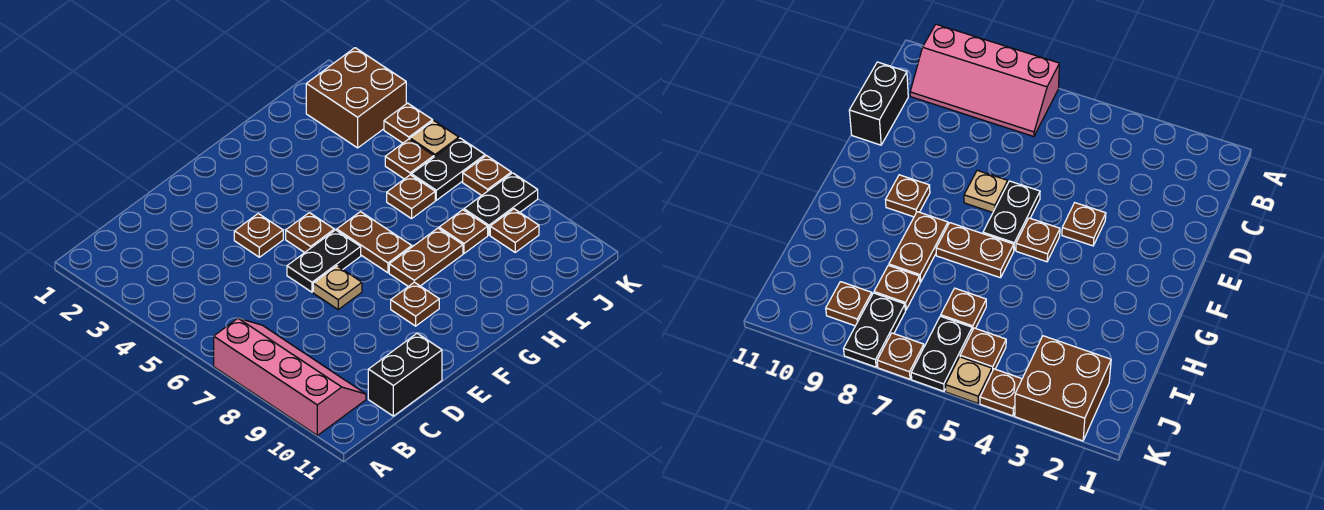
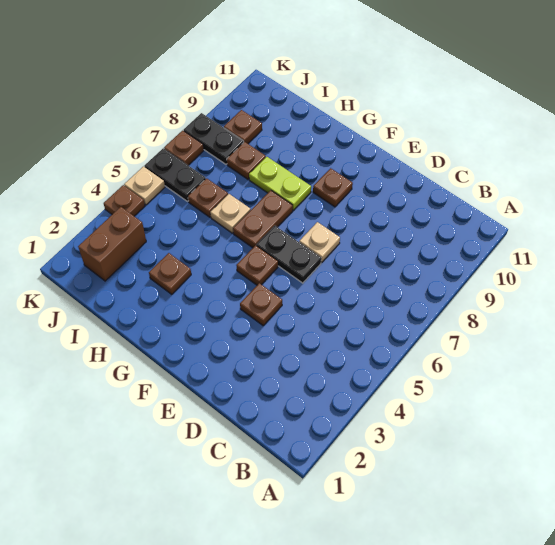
pink slope A7:B10 level 1 top A -> none
black brick C11:D11 level 1 -> none
brown plate G8:H8 level 1 -> lime plate G8:H8 level 1
none -> tan plate H6 level 1
brown brick J2:K3 level 1 -> brown brick J2:J3 level 1
brown plate J5 level 1 -> brown plate H3 level 1

